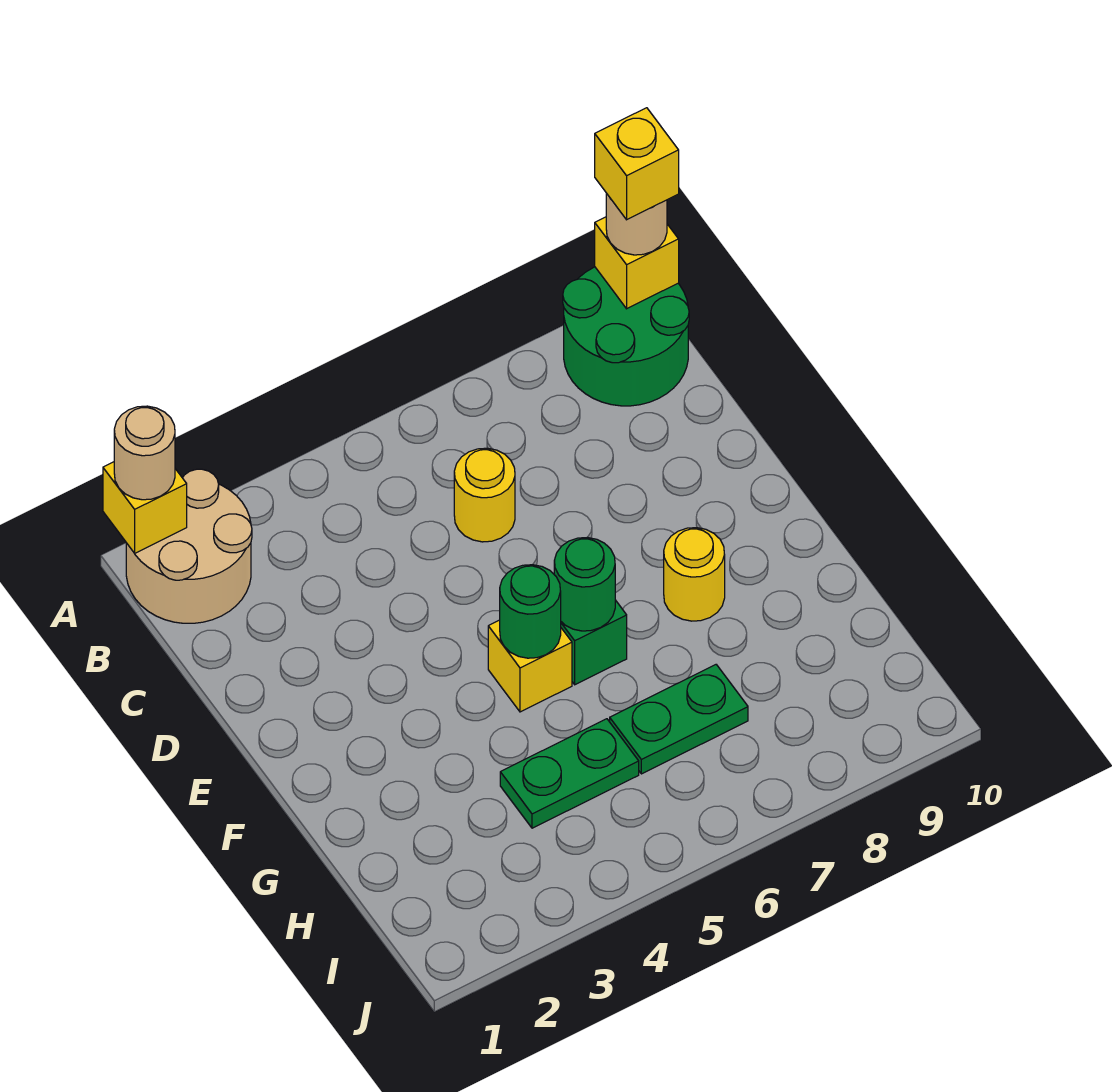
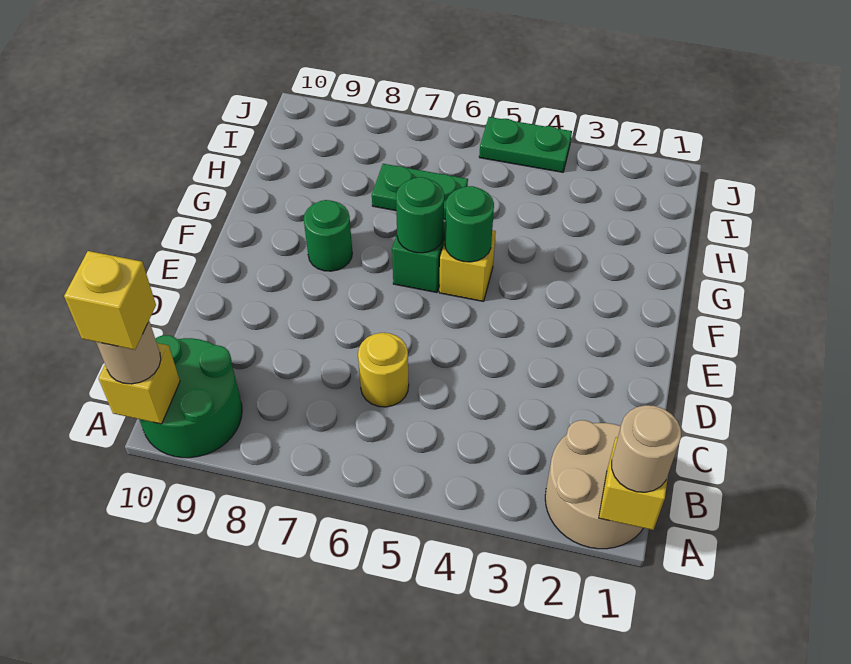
yellow round brick F8 level 1 -> green round brick F8 level 1
green plate H4:H5 level 1 -> green plate J4:J5 level 1

